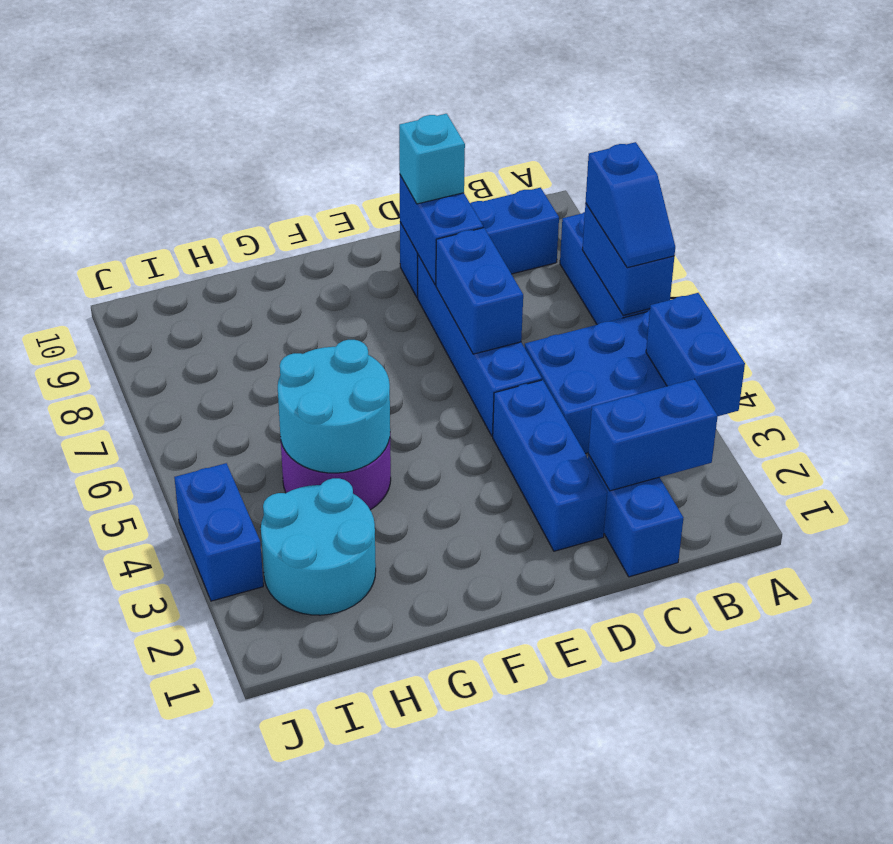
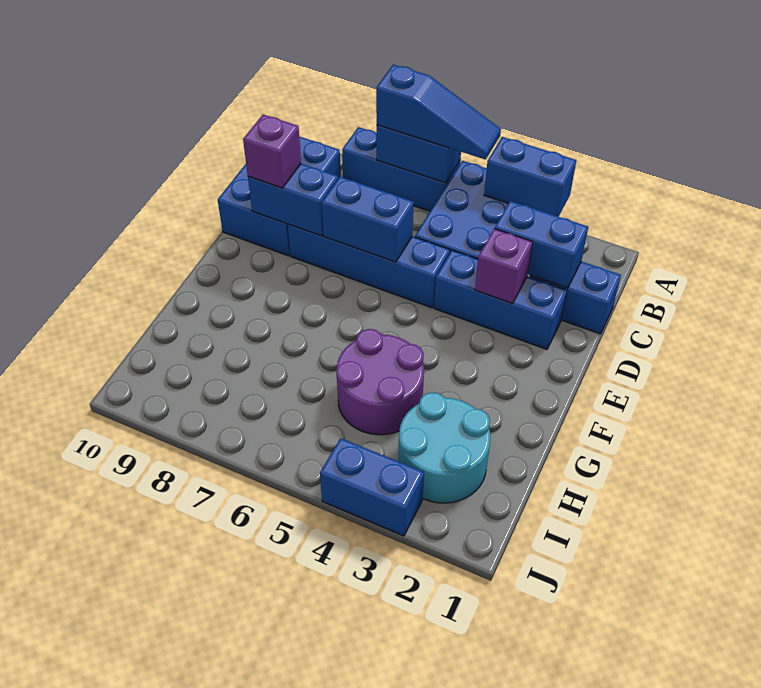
blue slope A6:A7 level 3 top 7 -> blue slope A5:A7 level 3 top 7
blue brick B2:C2 level 2 -> blue brick C2:C3 level 2
blue brick B9:D9 level 1 -> blue brick B9:D10 level 1
none -> purple brick D3 level 2
cyan brick D9 level 3 -> purple brick D9 level 3
cyan round brick G4:H5 level 2 -> none

